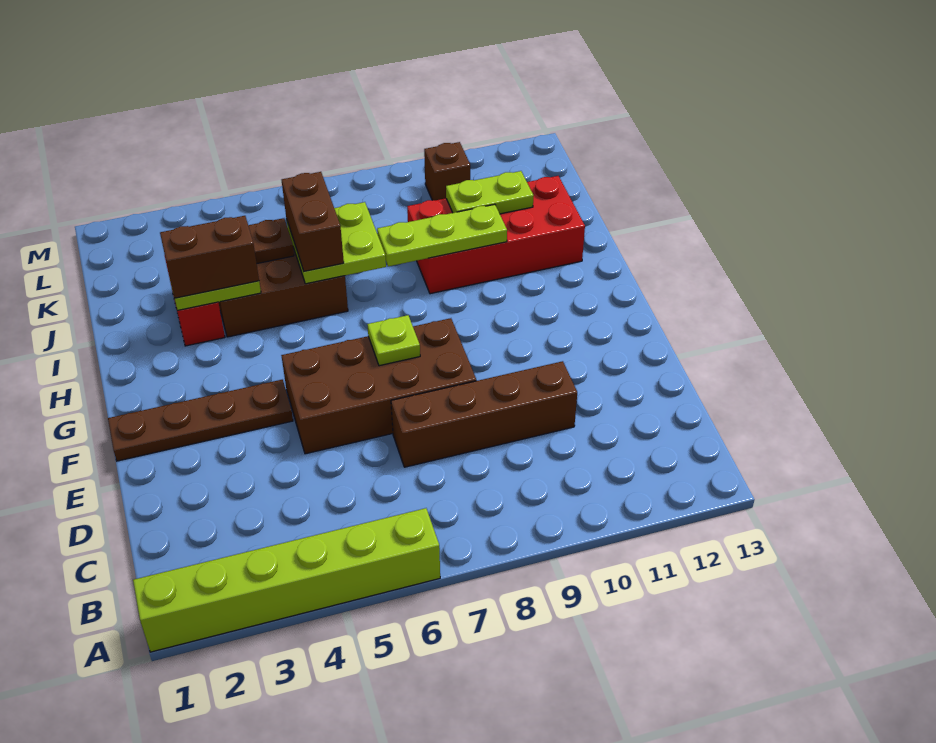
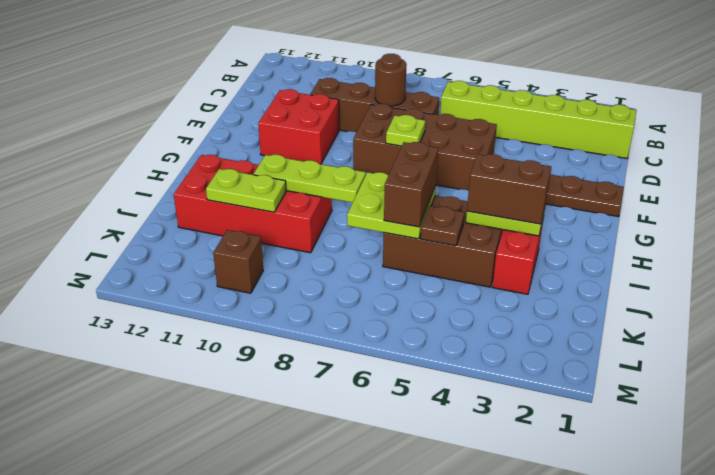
lime brick A1:A6 level 1 -> lime brick C1:C6 level 1
none -> brown round brick D8 level 2
none -> red brick E10:F11 level 1

